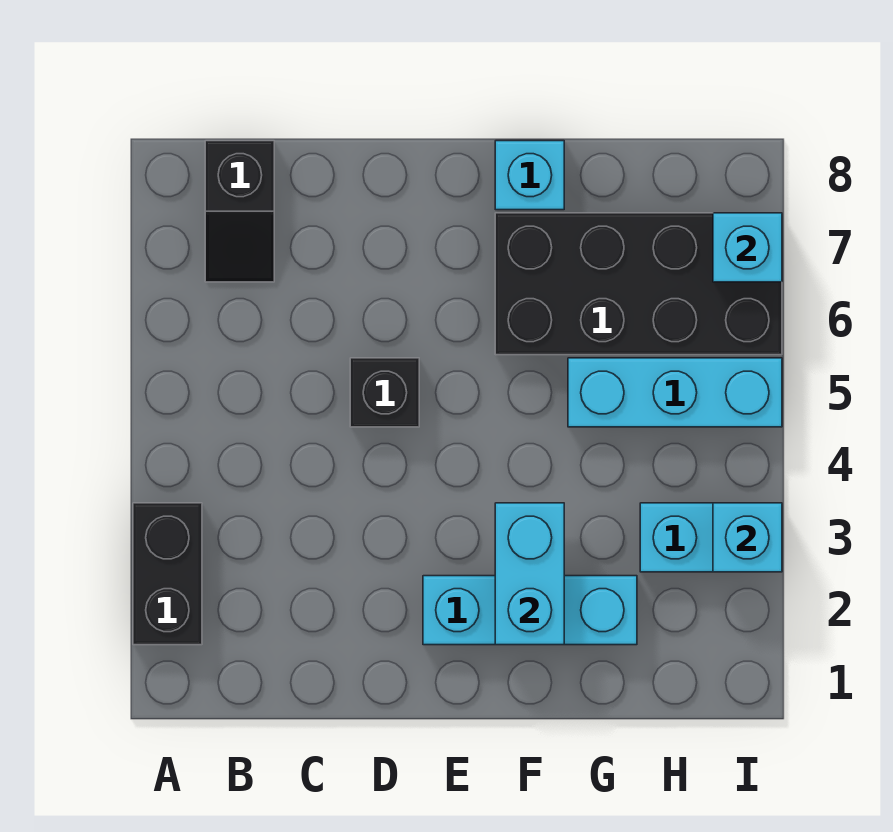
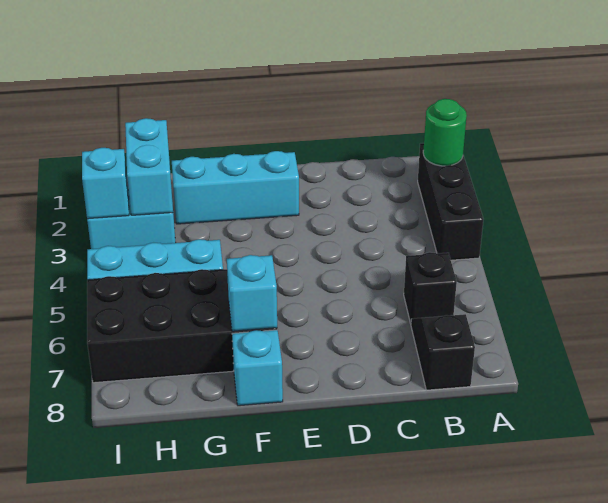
black brick A2:A3 level 1 -> black brick A2:A4 level 1
none -> green round brick A2 level 2
black brick D5 level 1 -> black brick B6 level 1
cyan brick F2:F3 level 2 -> cyan brick H2:H3 level 2
cyan brick I7 level 2 -> cyan brick F7 level 2

